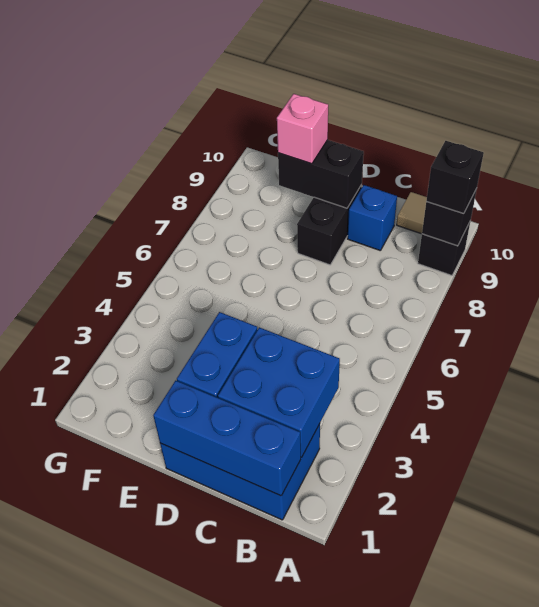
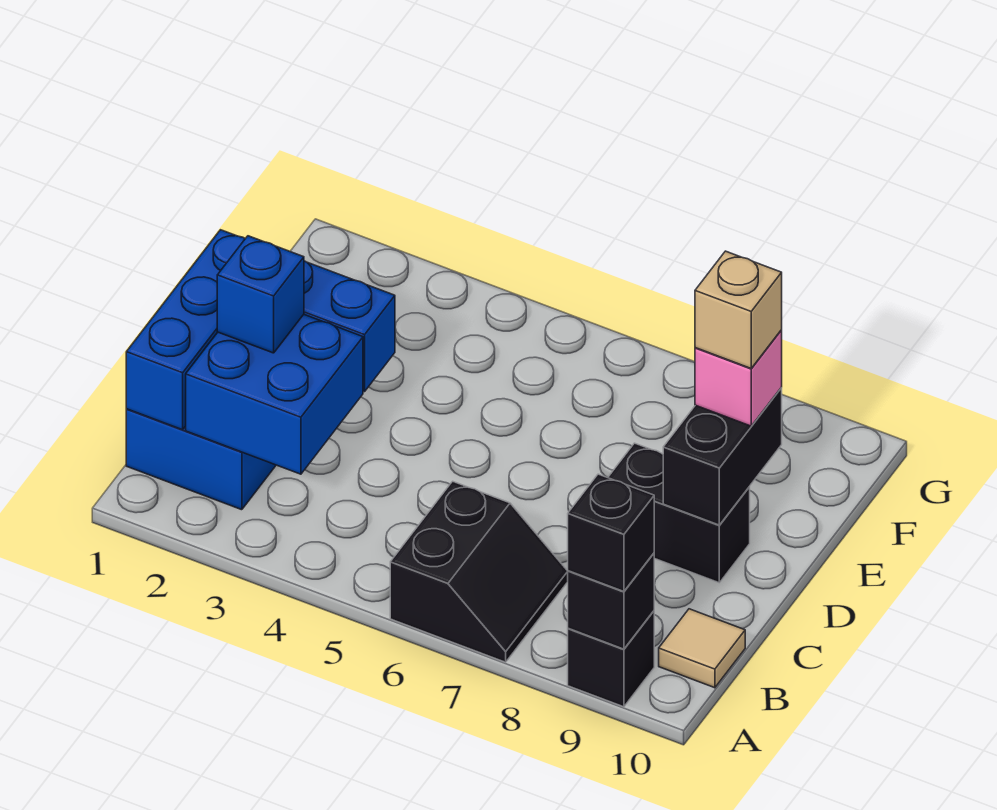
none -> black slope A6:B7 level 1 top 6
blue brick C9 level 1 -> blue brick C2 level 3
none -> tan brick E9 level 4

